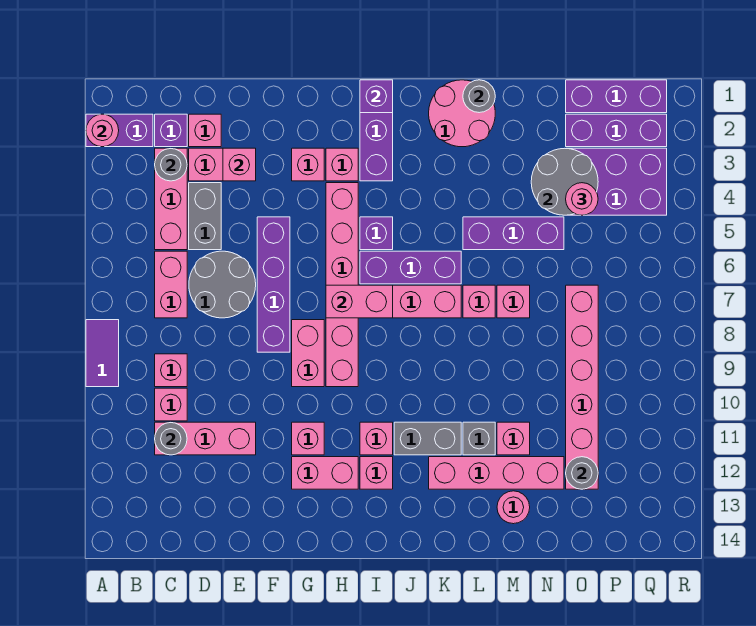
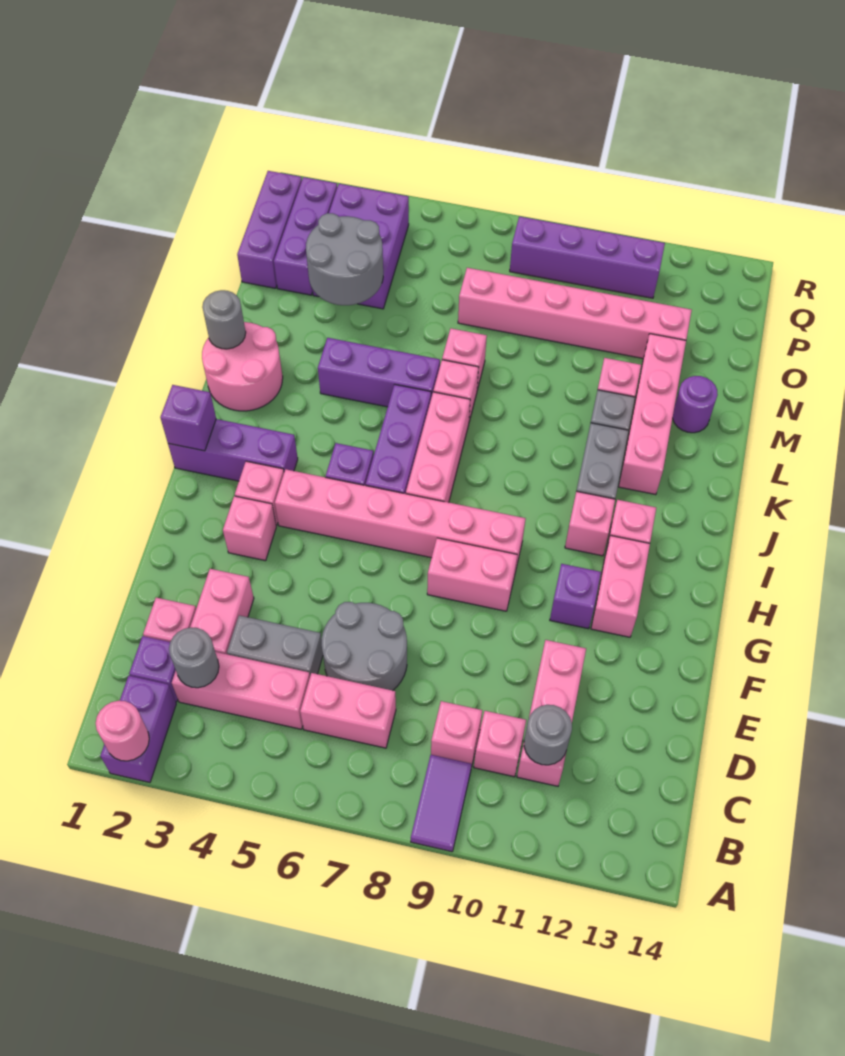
purple tile A8:A9 level 1 -> purple tile A9:B9 level 1
pink brick E3 level 2 -> none
purple brick F5:F8 level 1 -> purple brick Q8:Q11 level 1
pink brick G11 level 1 -> purple brick G11 level 1
pink brick H7:I7 level 2 -> none
purple brick L5:N5 level 1 -> purple brick L4:L6 level 1
pink round brick M13 level 1 -> purple round brick M13 level 1
pink round brick O4 level 3 -> none
grey round brick O12 level 2 -> none

